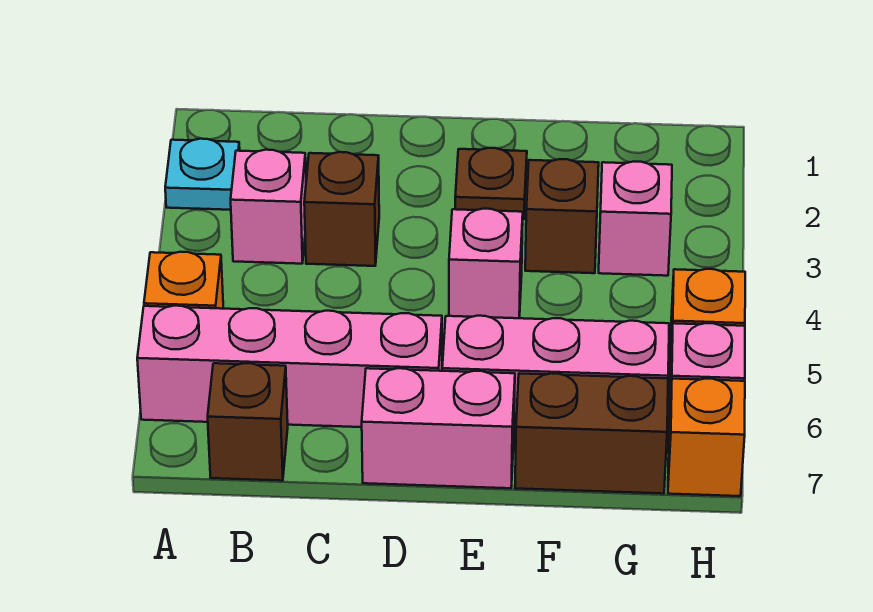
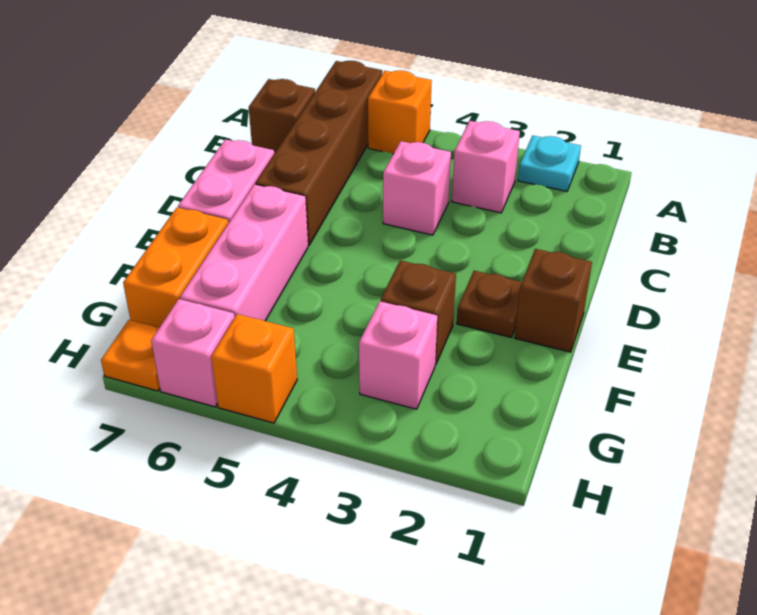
pink brick A6:D6 level 1 -> brown brick A6:D6 level 1
brown brick C3 level 1 -> brown brick E1 level 1
pink brick E4 level 1 -> pink brick C4 level 1
brown brick F7:G7 level 1 -> orange brick F7:G7 level 1
orange brick H7 level 1 -> orange plate H7 level 1

